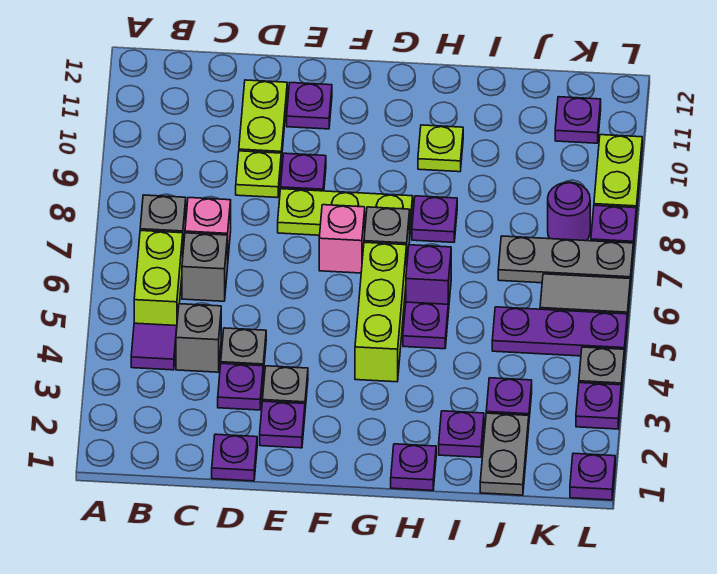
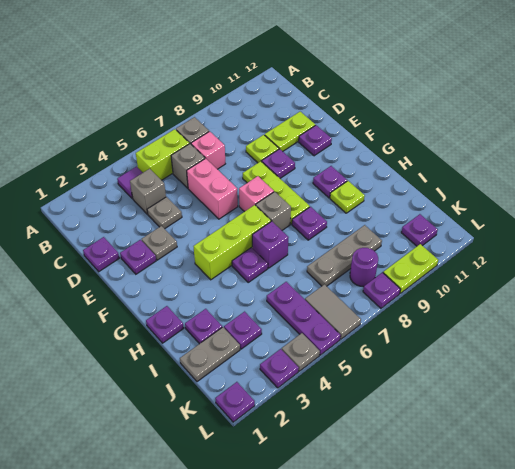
purple plate D3 level 1 -> purple plate G10 level 1
none -> pink brick D6:E6 level 1
grey plate J7:L7 level 1 -> grey plate J7:J9 level 1

